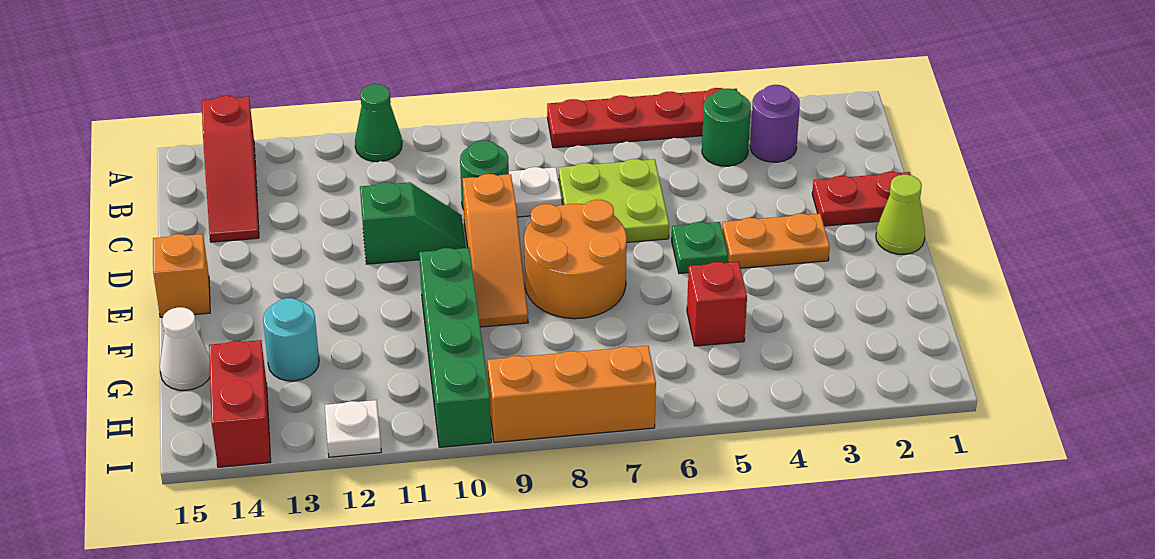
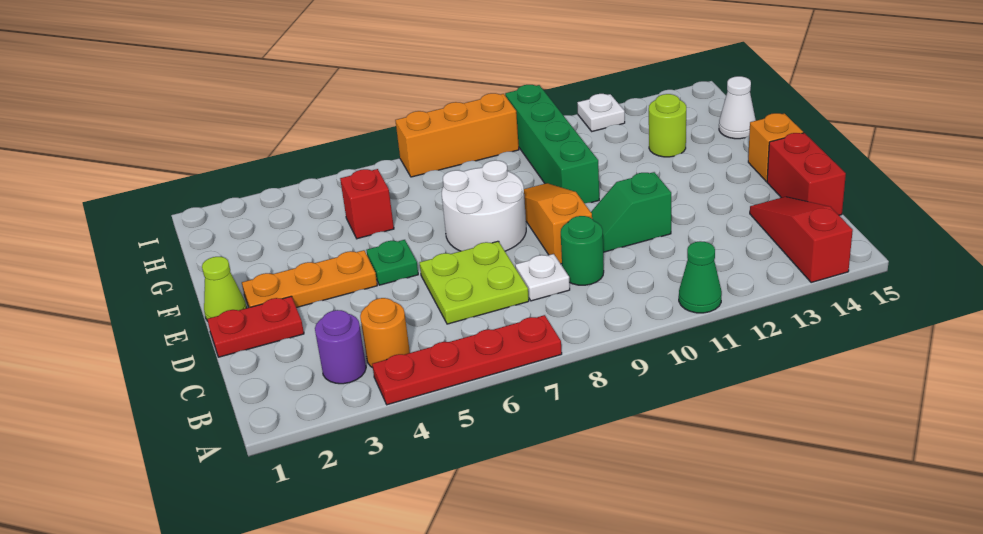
green round brick B4 level 1 -> orange round brick B4 level 1
orange plate E3:E4 level 1 -> orange plate E2:E4 level 1
orange round brick E7:F8 level 1 -> white round brick E7:F8 level 1
cyan round brick G13 level 1 -> lime round brick G13 level 1
red brick H14:I14 level 1 -> red brick C15:D15 level 1

